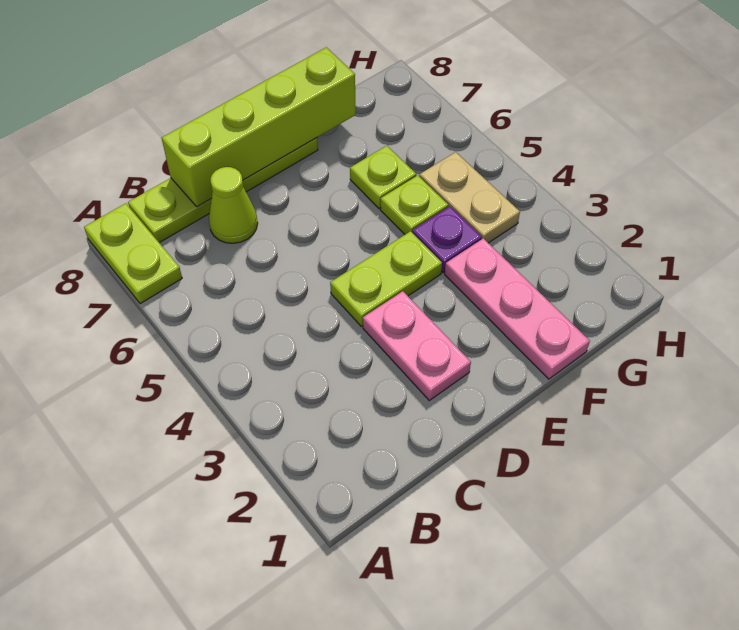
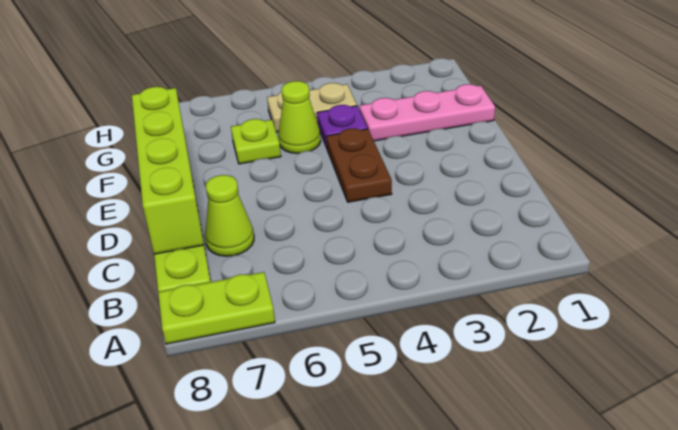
pink plate D2:D3 level 1 -> none
lime plate D4:E4 level 1 -> brown plate D4:E4 level 1
lime plate F5 level 1 -> lime cone F5 level 1

